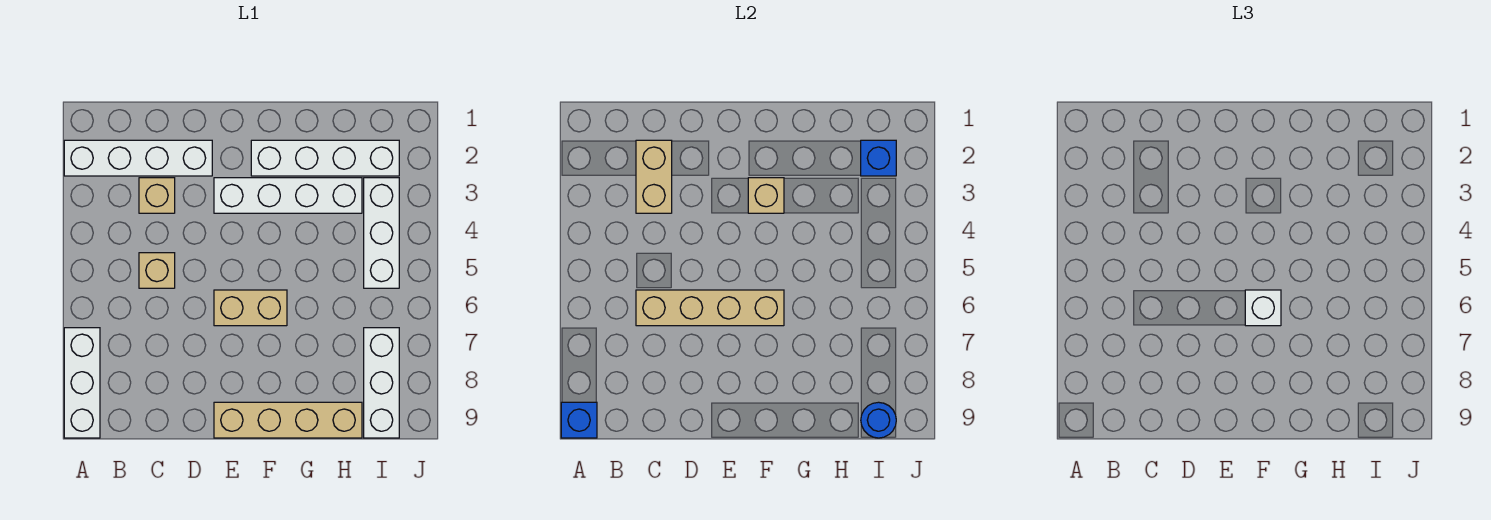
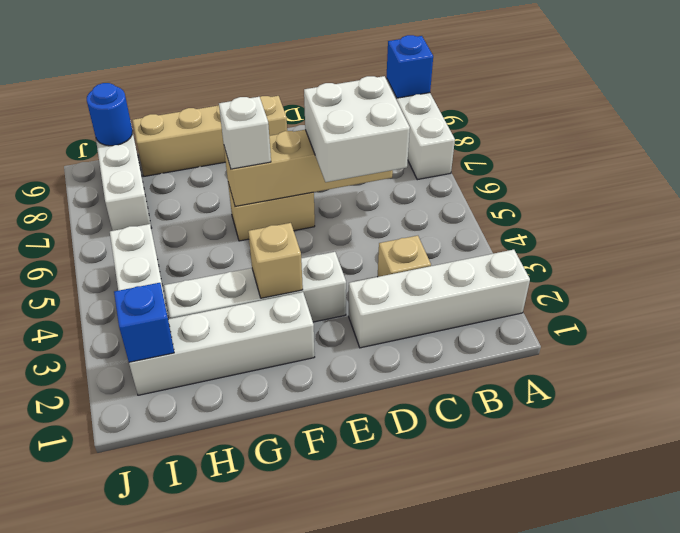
tan brick C2:C3 level 2 -> none
tan brick C5 level 1 -> none
none -> white brick C5:D6 level 3

